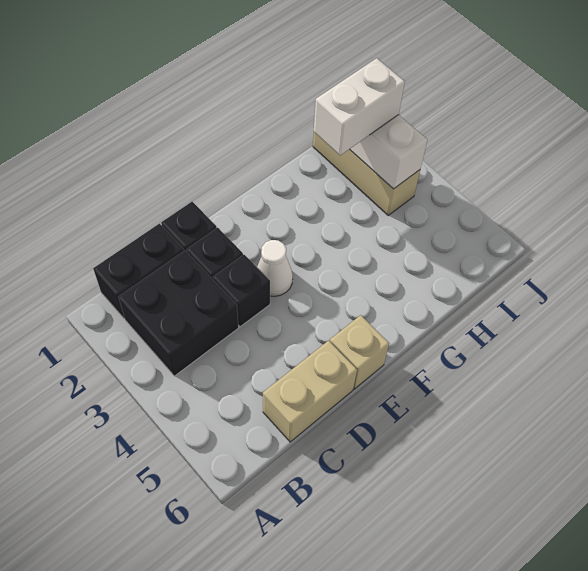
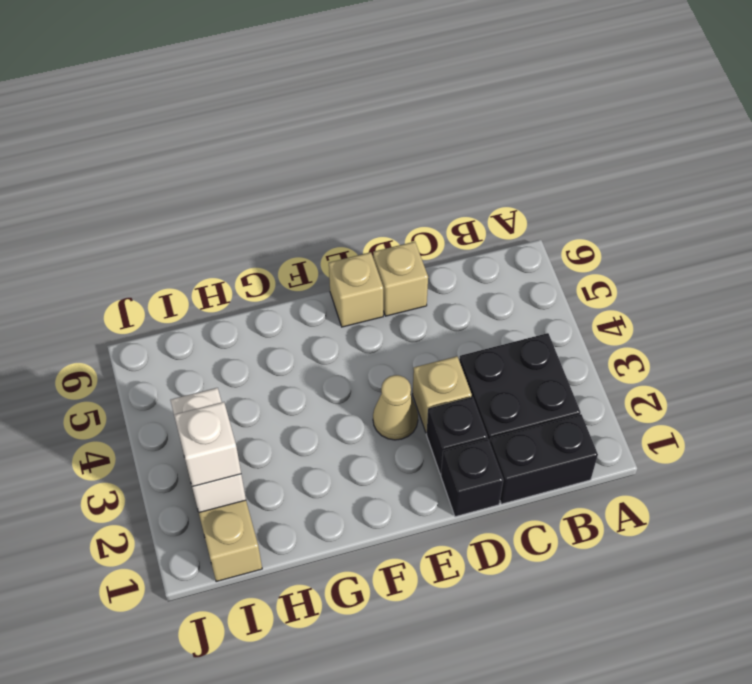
tan brick C6:D6 level 1 -> tan brick D6 level 1
black brick D3 level 1 -> tan brick D3 level 1
white cone E3 level 1 -> tan cone E3 level 1
white brick H2:I2 level 3 -> white brick I2 level 3

